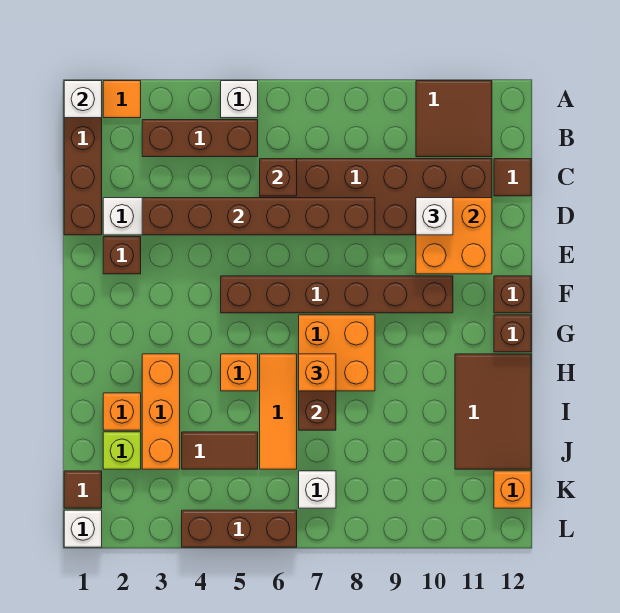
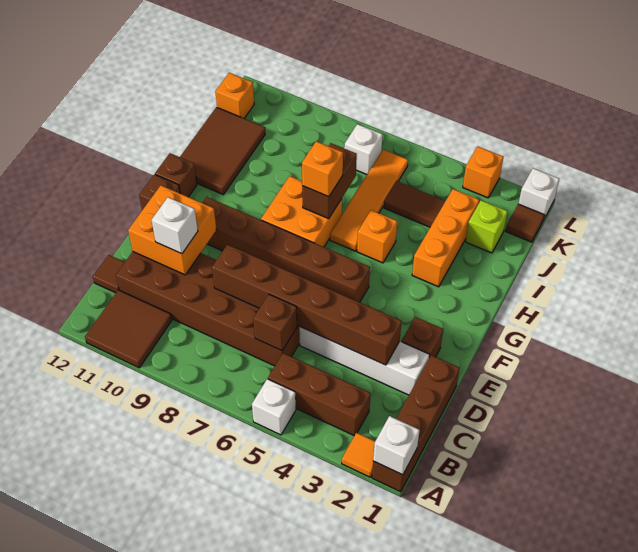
orange tile H6:J6 level 1 -> orange tile H6:K6 level 1
orange brick I2 level 1 -> orange brick L3 level 1
brown brick L4:L6 level 1 -> none

